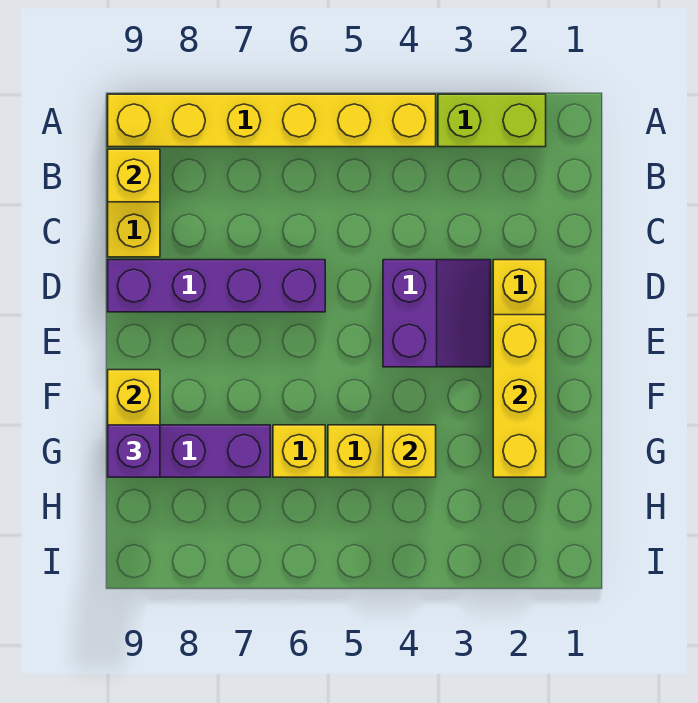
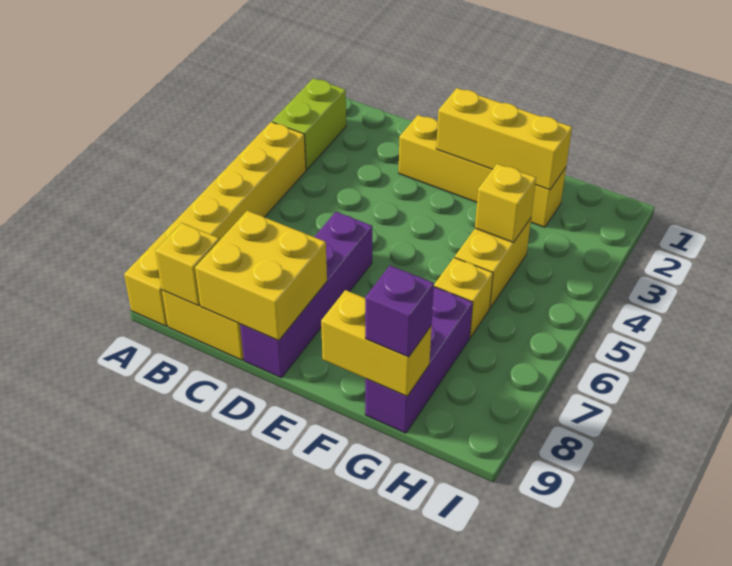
none -> yellow brick C8:D9 level 2
purple slope D3:E4 level 1 top 4 -> none

